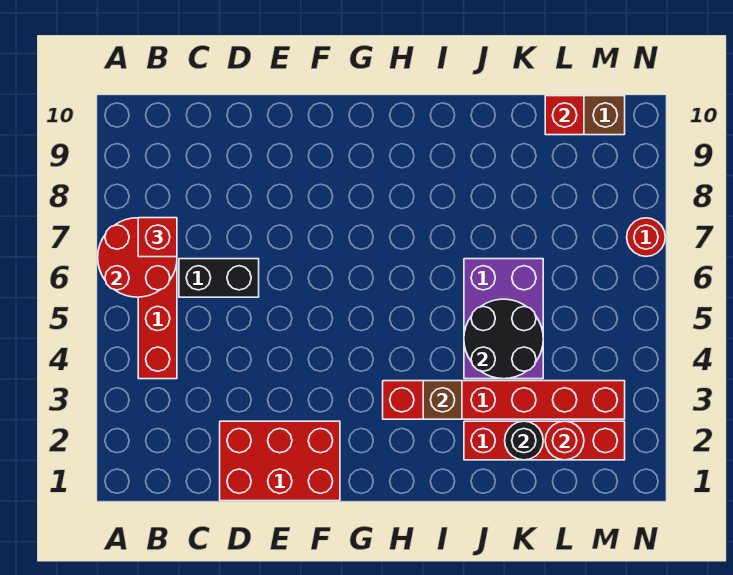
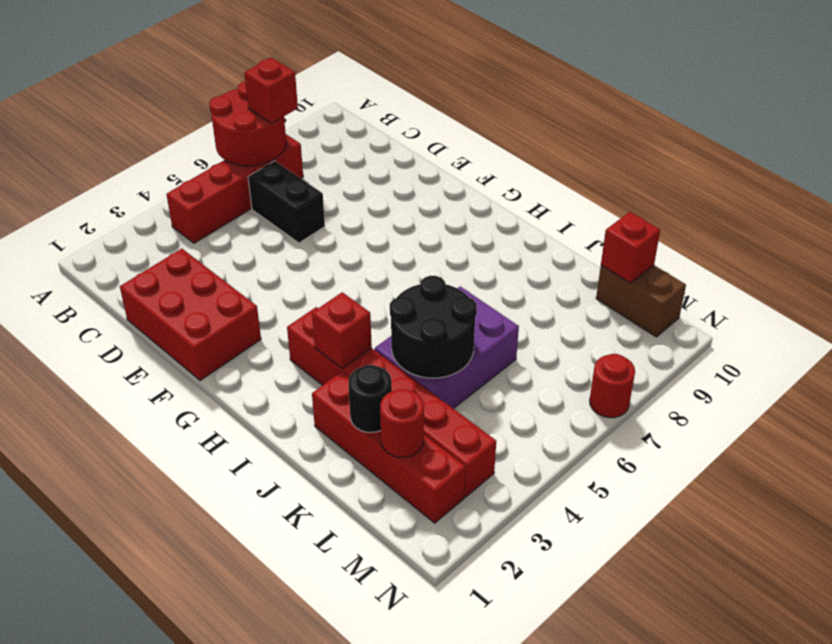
brown brick I3 level 2 -> red brick I3 level 2

